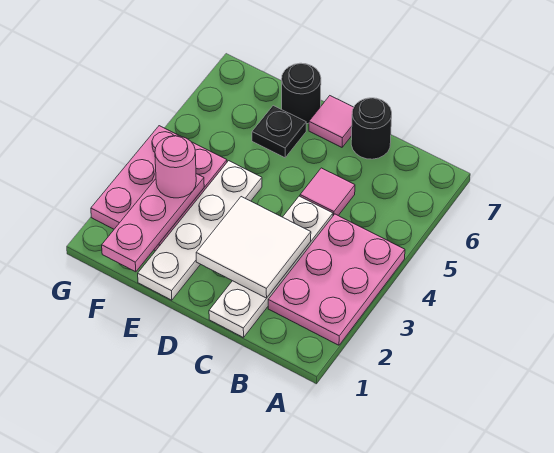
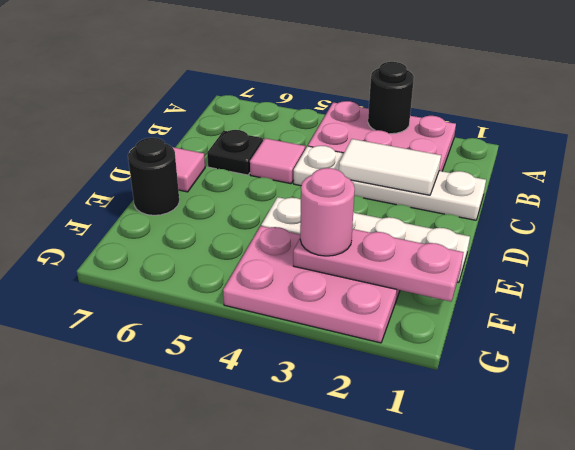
white tile C2:D3 level 2 -> white tile C2:C3 level 2
black round brick C7 level 1 -> black round brick A3 level 2
black plate E6 level 1 -> black plate C6 level 1

